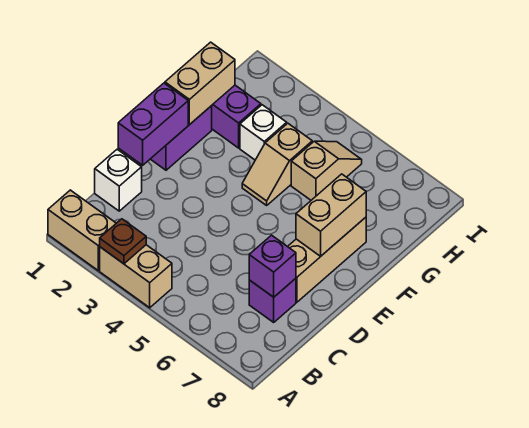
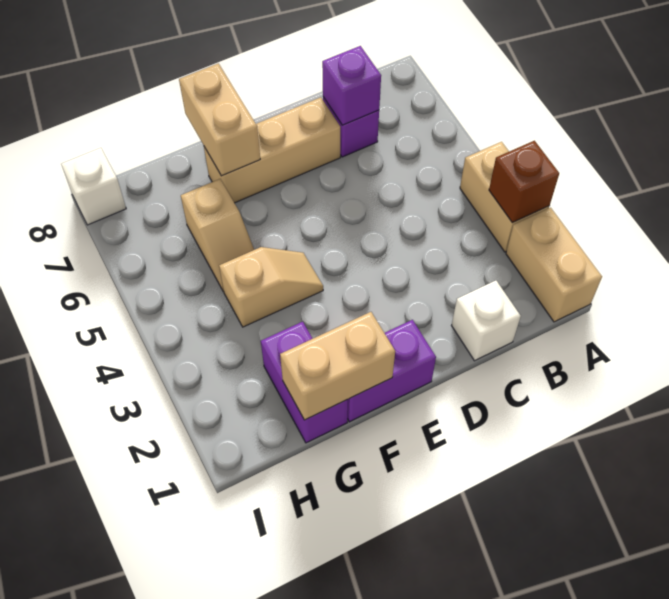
brown plate A3 level 2 -> brown brick A3 level 2
purple brick D1:E1 level 2 -> none
tan brick E7:F7 level 2 -> tan brick F7:F8 level 2
white brick G3 level 1 -> white brick I8 level 1
tan slope G5:H5 level 1 top G -> tan slope G5:G6 level 1 top 6

